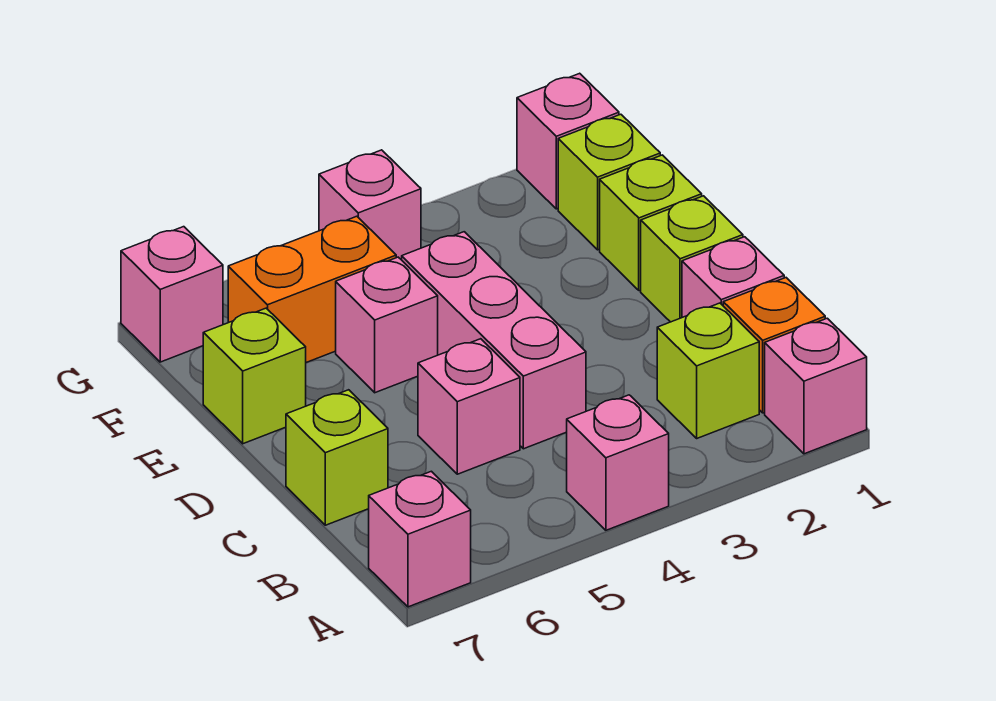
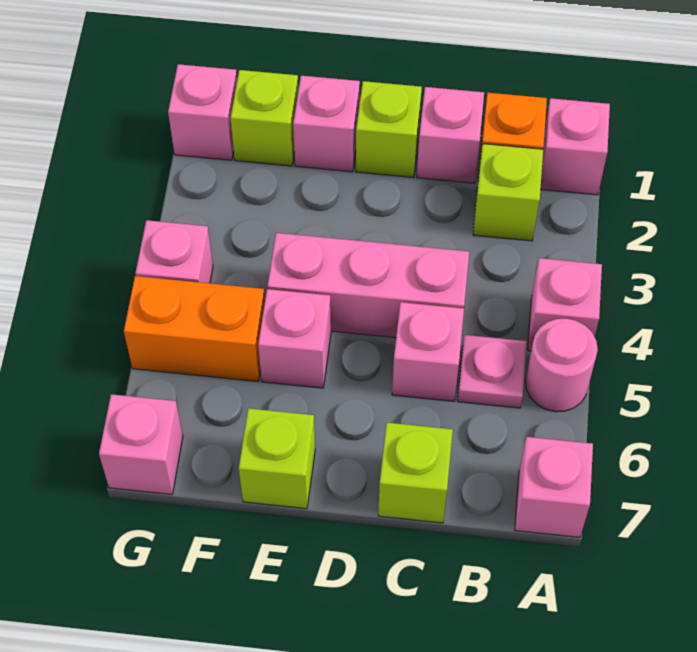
none -> pink round brick A5 level 1
none -> pink plate B5 level 1
lime brick E1 level 1 -> pink brick E1 level 1
orange brick F5:F6 level 1 -> orange brick F5:G5 level 1

